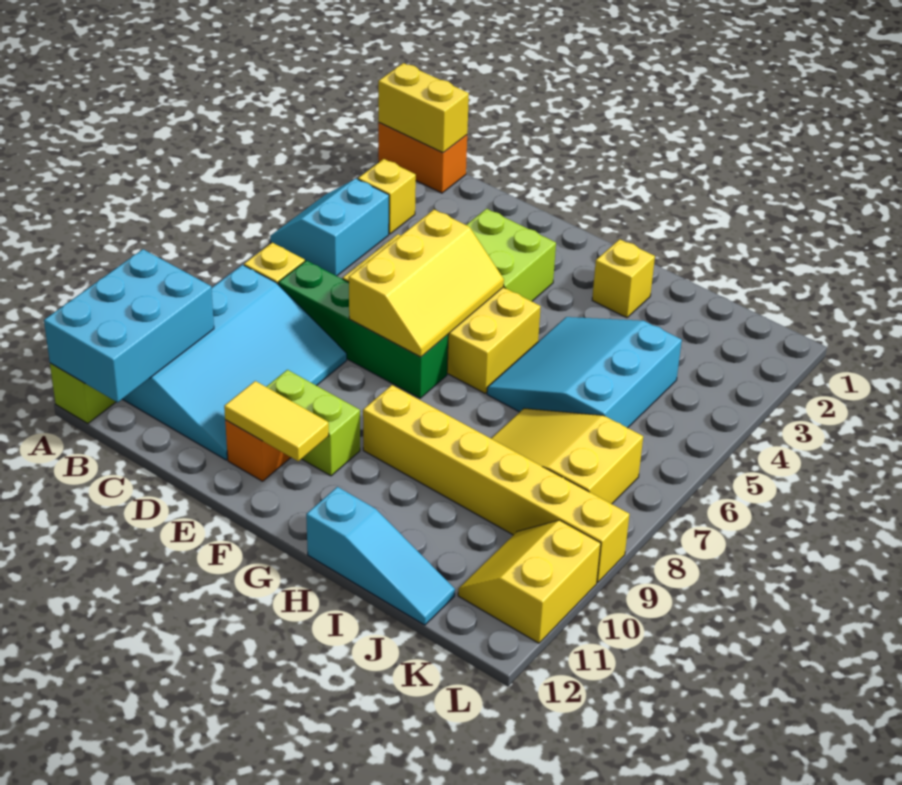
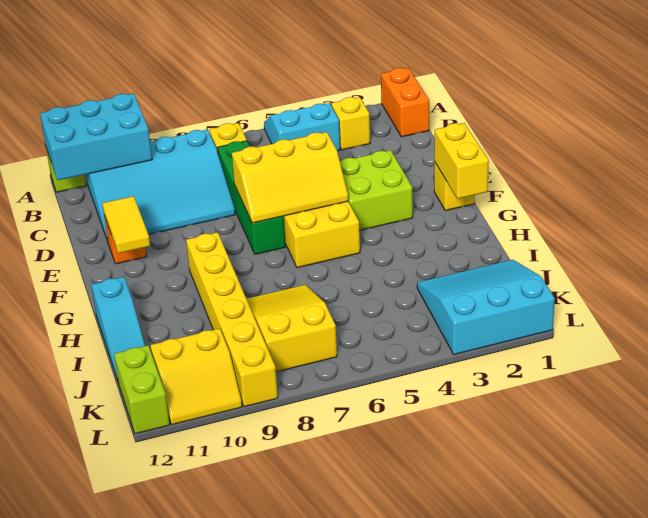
yellow brick A1:B1 level 2 -> yellow brick F1:G1 level 2
lime brick E10:F10 level 1 -> lime brick K12:L12 level 1
yellow brick H2 level 1 -> yellow brick F1 level 1
cyan slope H4:J6 level 1 top J -> cyan slope J1:L3 level 1 top L
yellow slope K10:L11 level 1 top L -> yellow slope K10:L11 level 1 top K

